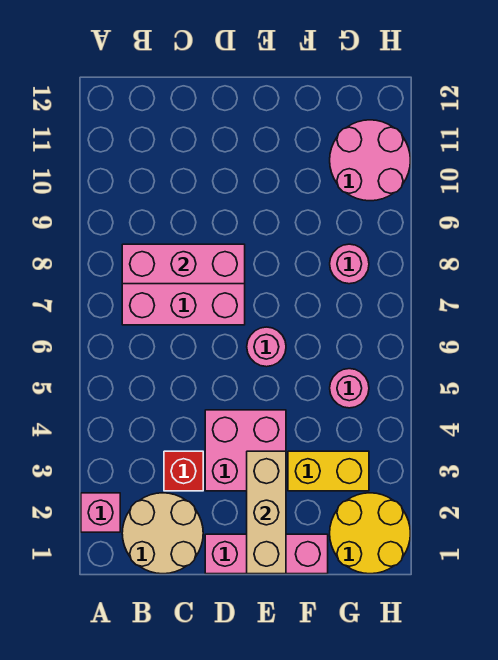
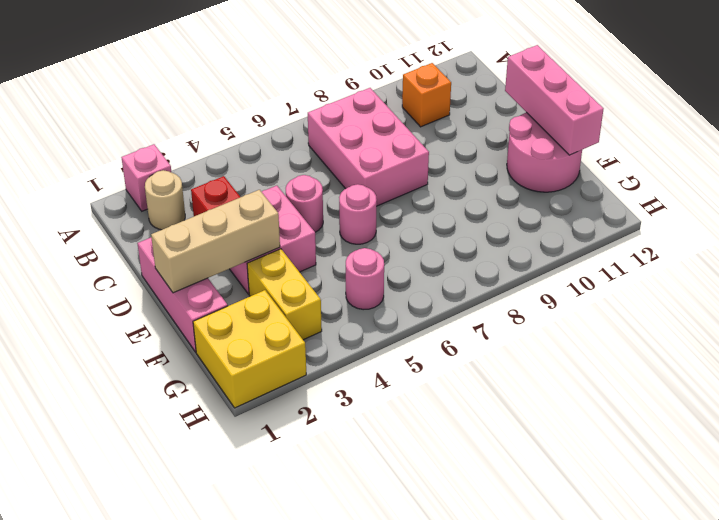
tan round brick B1:C2 level 1 -> tan round brick B2 level 1
pink brick B8:D8 level 2 -> pink brick D12:F12 level 2
none -> orange brick B10 level 1
yellow round brick G1:H2 level 1 -> yellow brick G1:H2 level 1
pink round brick G8 level 1 -> pink round brick D5 level 1
pink round brick G10:H11 level 1 -> pink round brick E11:F12 level 1

